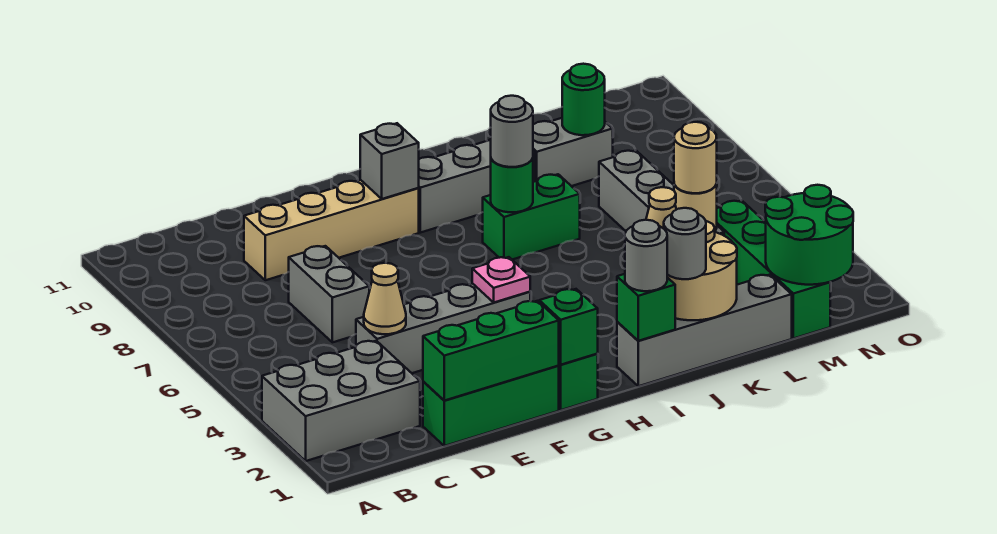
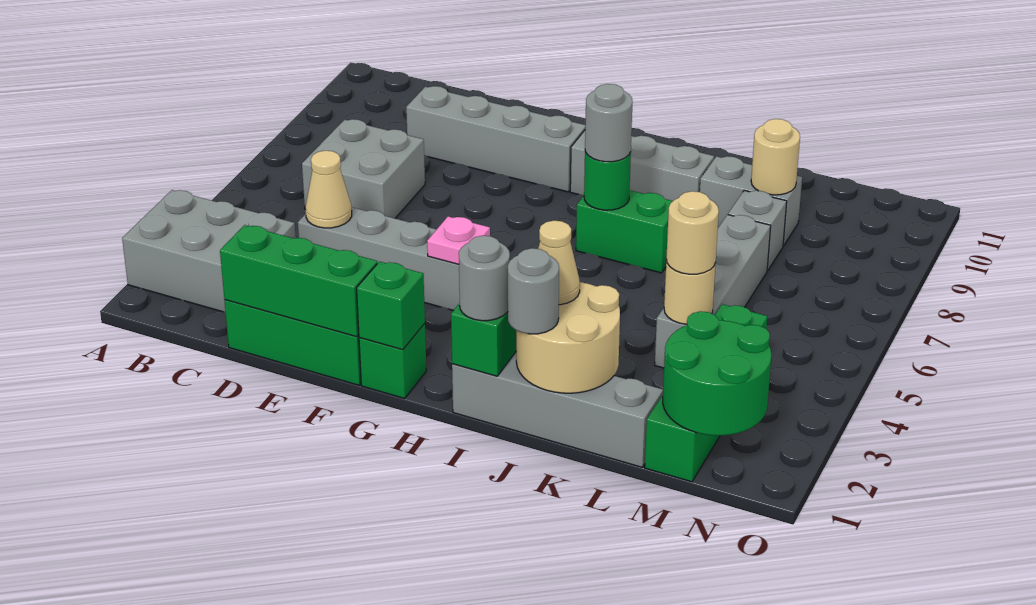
grey brick D6:D7 level 1 -> grey brick C6:D7 level 1
tan brick D9:G9 level 1 -> grey brick D9:G9 level 1
grey brick G9 level 2 -> grey brick L8 level 1
green round brick L9 level 2 -> tan round brick L9 level 2

